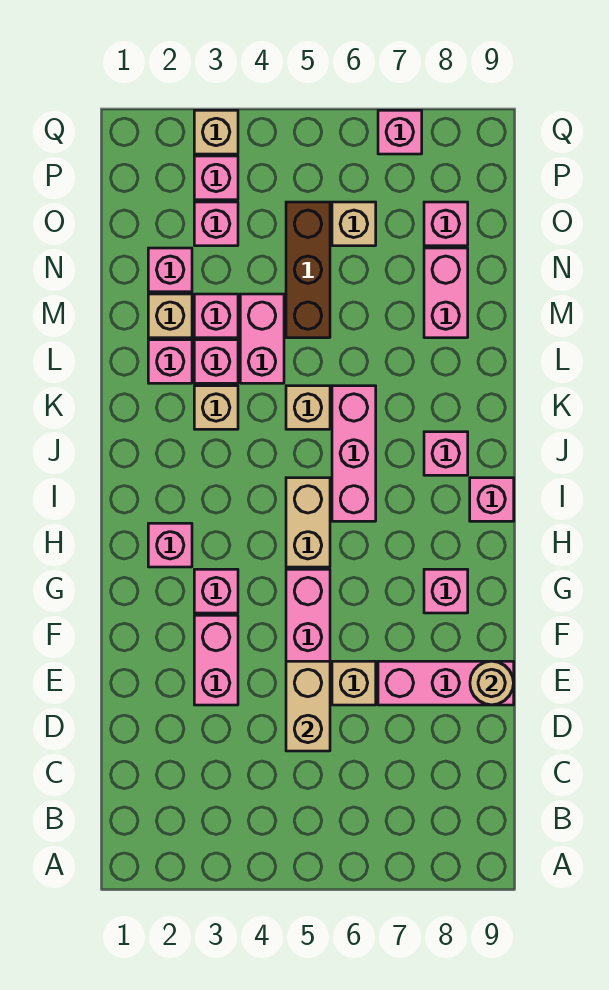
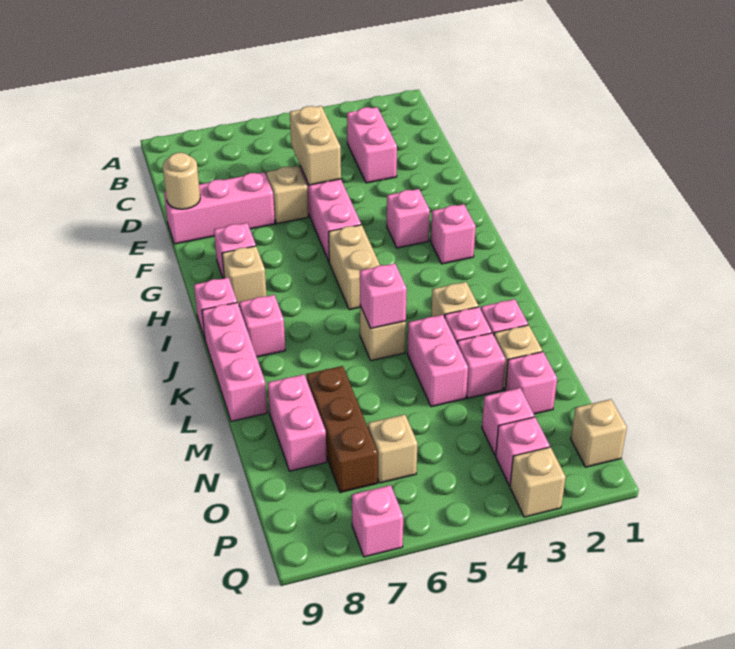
pink brick E3:F3 level 1 -> pink brick C3:D3 level 1
none -> tan brick H8 level 1
pink brick I6:K6 level 1 -> pink brick J9:L9 level 1
brown brick M5:O5 level 1 -> brown brick M7:O7 level 1
pink brick O8 level 1 -> pink brick K5 level 2
none -> tan brick P1 level 1

